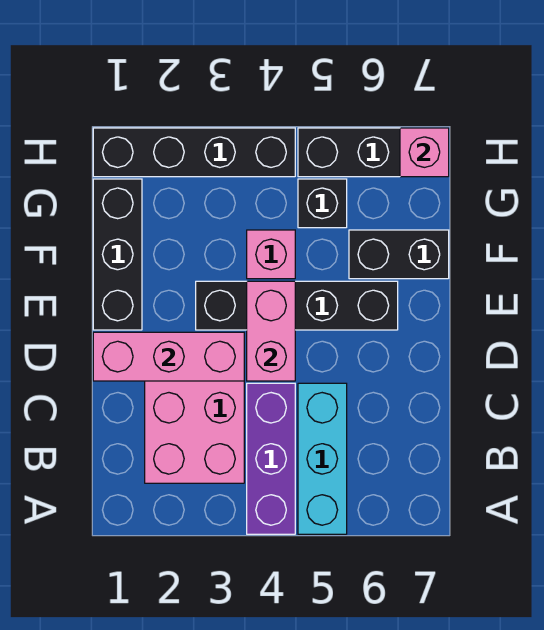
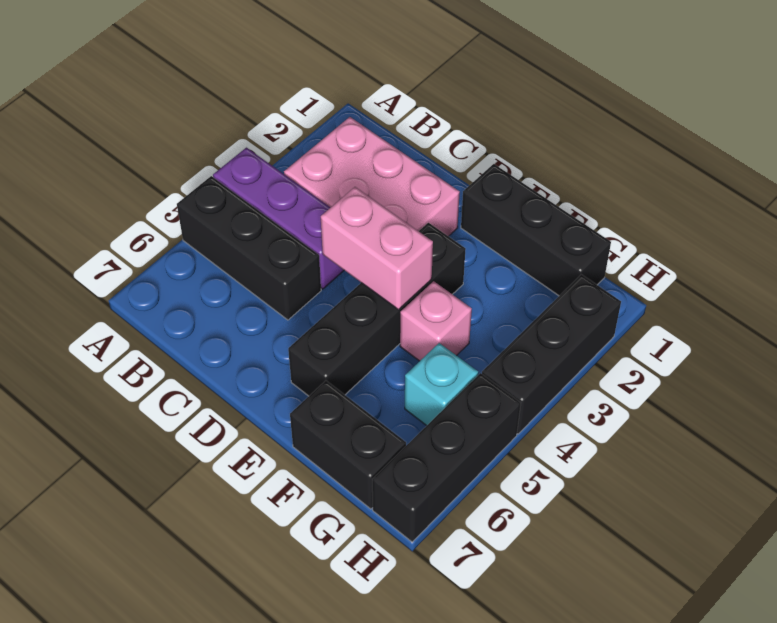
cyan brick A5:C5 level 1 -> black brick A5:C5 level 1
pink brick D1:D3 level 2 -> none
black brick F6:F7 level 1 -> black brick F7:G7 level 1
black brick G5 level 1 -> cyan brick G5 level 1
black brick H1:H4 level 1 -> black brick H2:H4 level 1
pink brick H7 level 2 -> none

